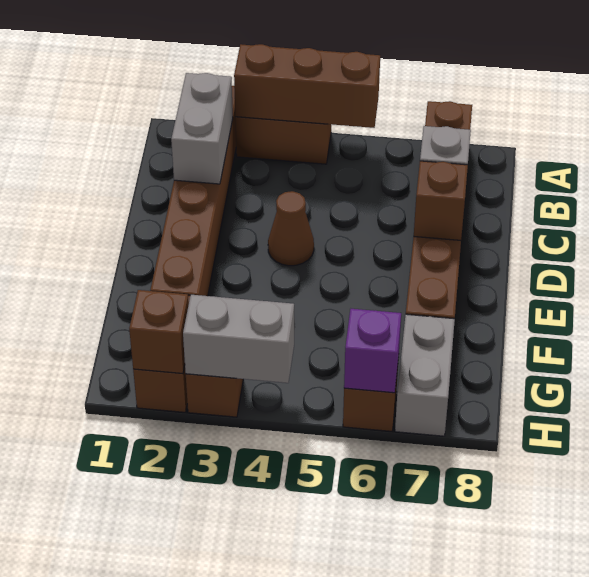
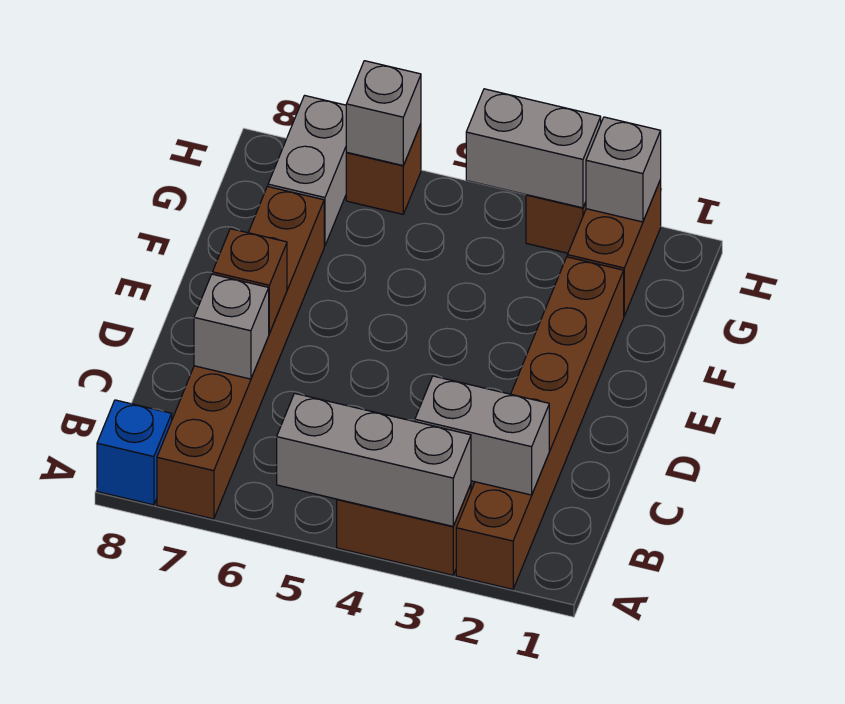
brown brick A3:A5 level 2 -> grey brick A3:A5 level 2
none -> blue brick A8 level 1
grey brick B2:C2 level 2 -> grey brick B2:B3 level 2
brown cone D4 level 1 -> none
brown brick H2 level 2 -> grey brick H2 level 2
purple brick H6 level 2 -> grey brick H6 level 2

